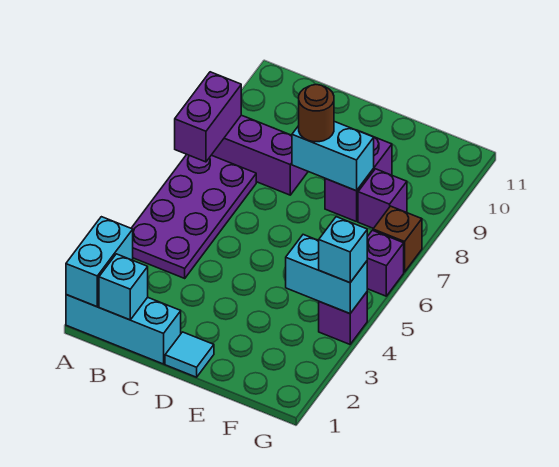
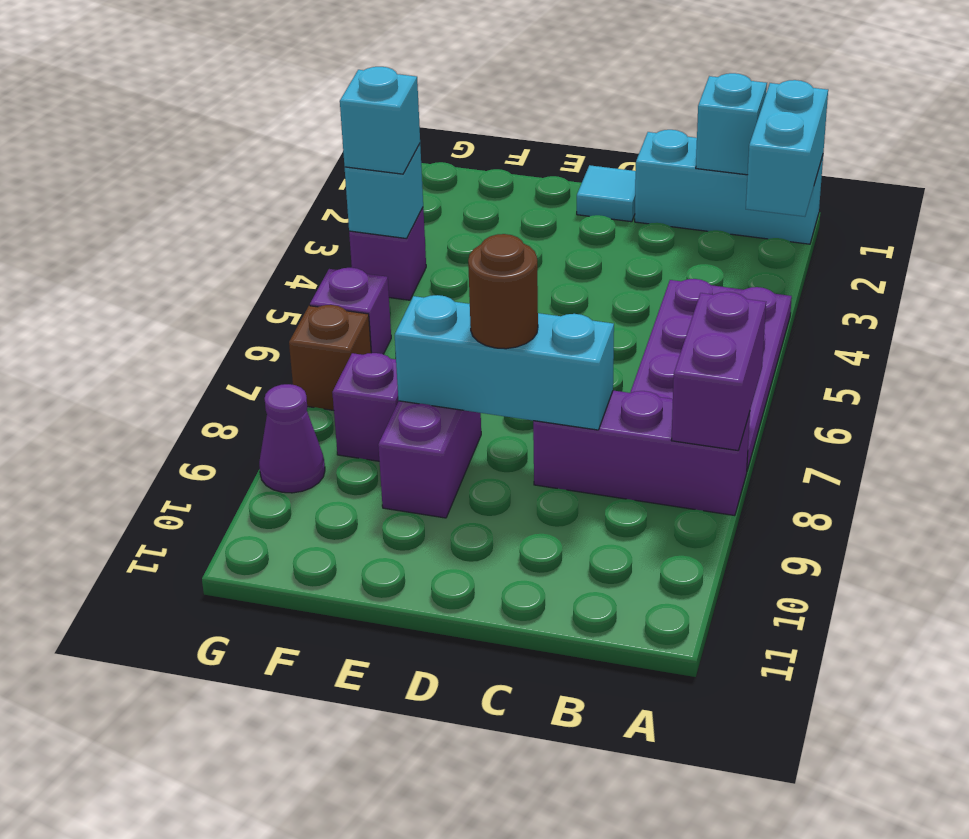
cyan brick D8:E8 level 2 -> cyan brick C8:E8 level 2
cyan brick F4:G4 level 2 -> cyan brick G4 level 2
none -> purple cone G9 level 1

